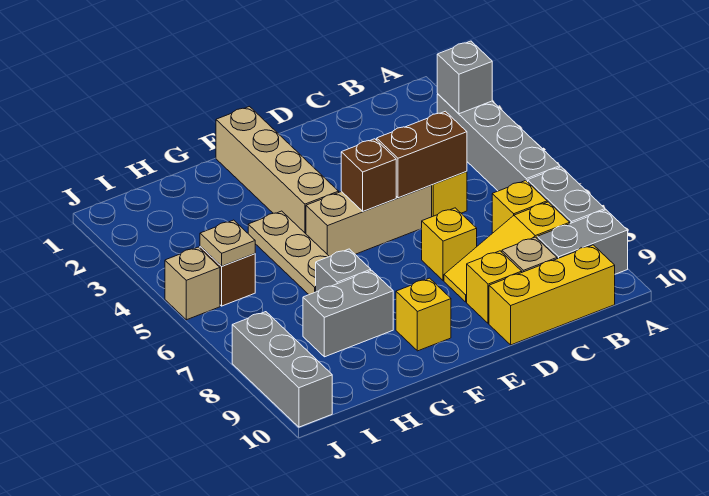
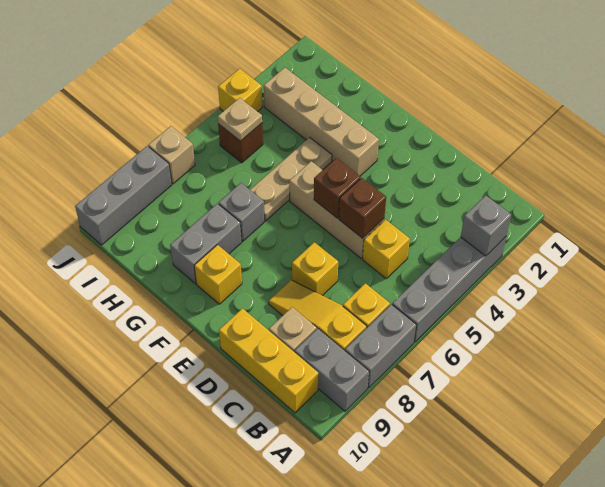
brown brick C5:D5 level 2 -> brown brick D5 level 2
yellow brick D9 level 1 -> yellow brick J4 level 1
tan brick F1:F4 level 1 -> tan brick F3:I3 level 1
grey brick G8:H8 level 1 -> grey brick G8:G9 level 1
tan brick J5 level 1 -> tan brick J7 level 1

